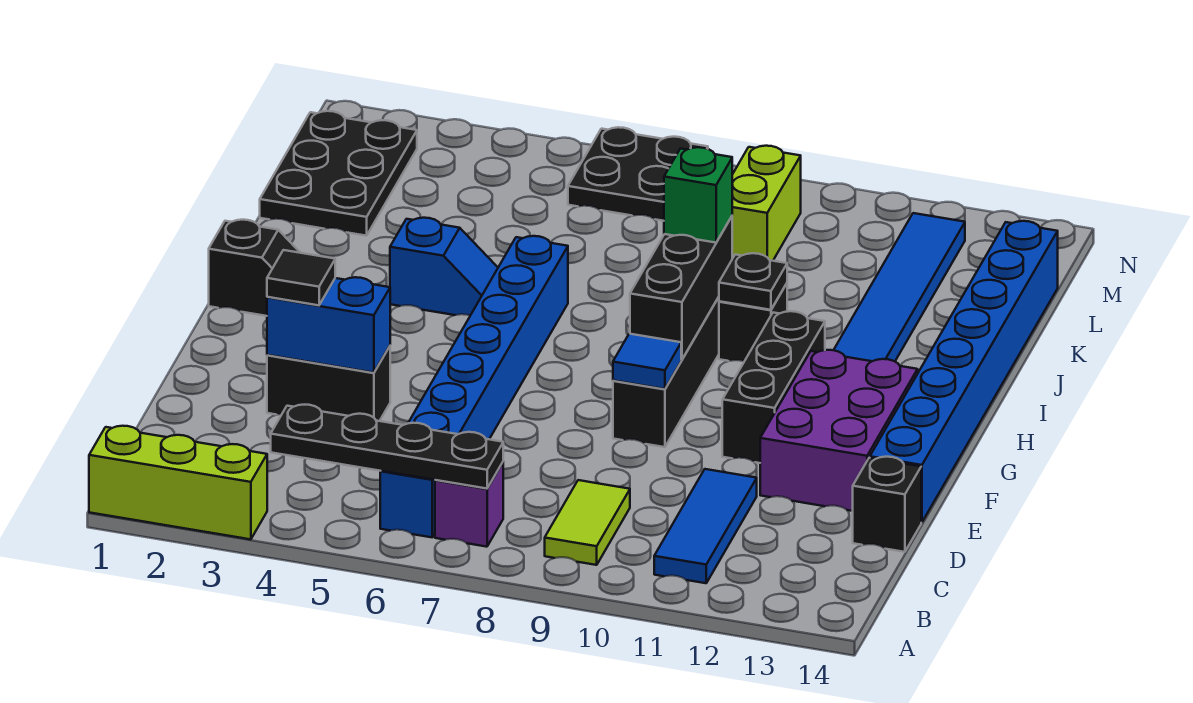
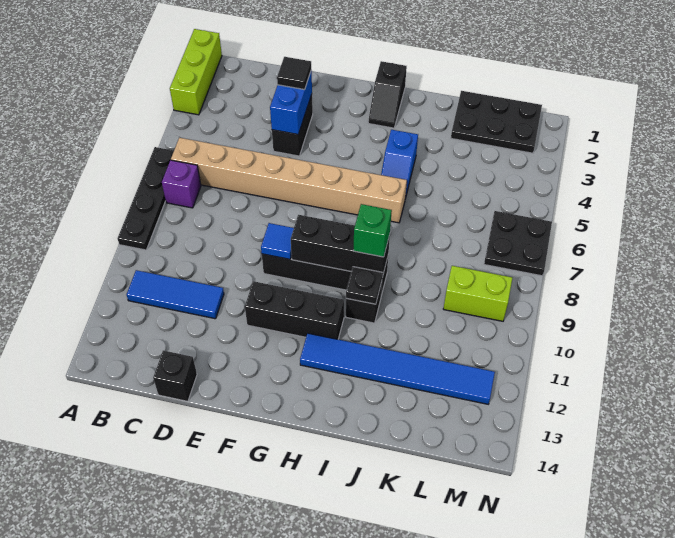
black plate B4:B7 level 2 -> black plate A6:A9 level 1
blue brick B6:I6 level 1 -> tan brick B6:I6 level 1
lime tile B9:C9 level 1 -> none
purple brick E12:G13 level 1 -> none
blue brick E14:L14 level 1 -> none

